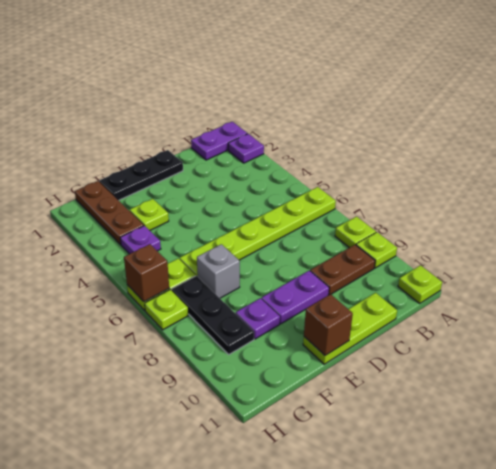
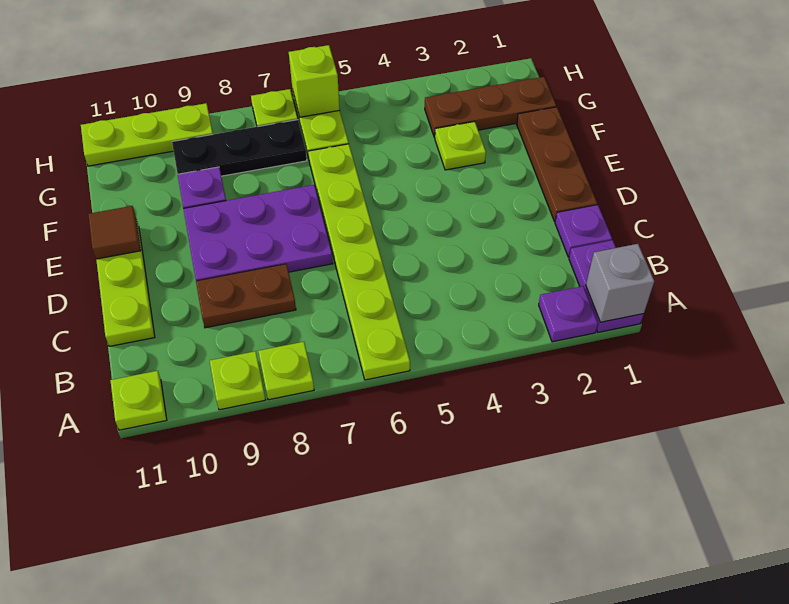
brown plate B9:C9 level 1 -> brown plate C8:C9 level 1
black plate D1:F1 level 1 -> brown plate D1:F1 level 1
purple plate D9:E9 level 1 -> purple plate D7:E9 level 1
brown brick E11 level 2 -> brown tile E11 level 2
grey brick F7 level 1 -> grey brick A1 level 2
purple plate G4 level 1 -> purple plate C1 level 1
brown brick H6 level 2 -> lime brick H6 level 2
none -> lime plate H9:H11 level 1

